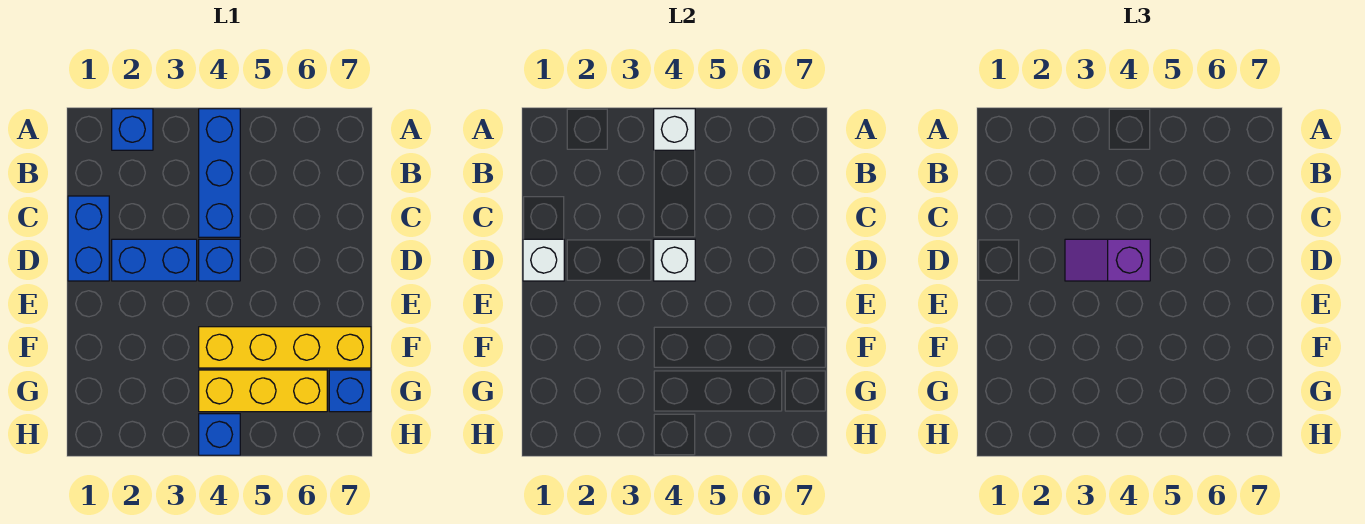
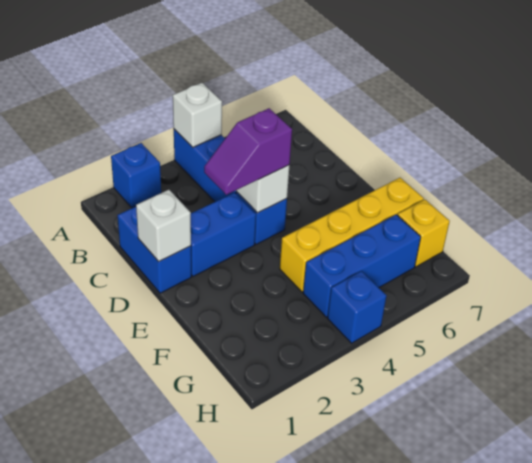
yellow brick G4:G6 level 1 -> blue brick G4:G6 level 1
blue brick G7 level 1 -> yellow brick G7 level 1

